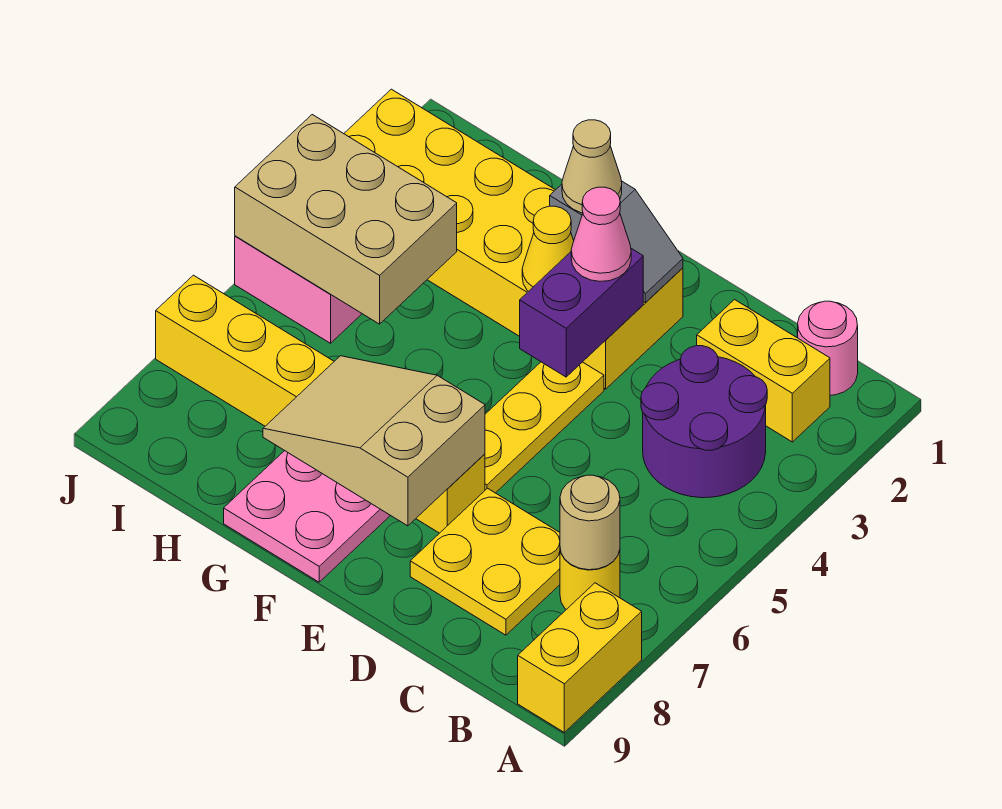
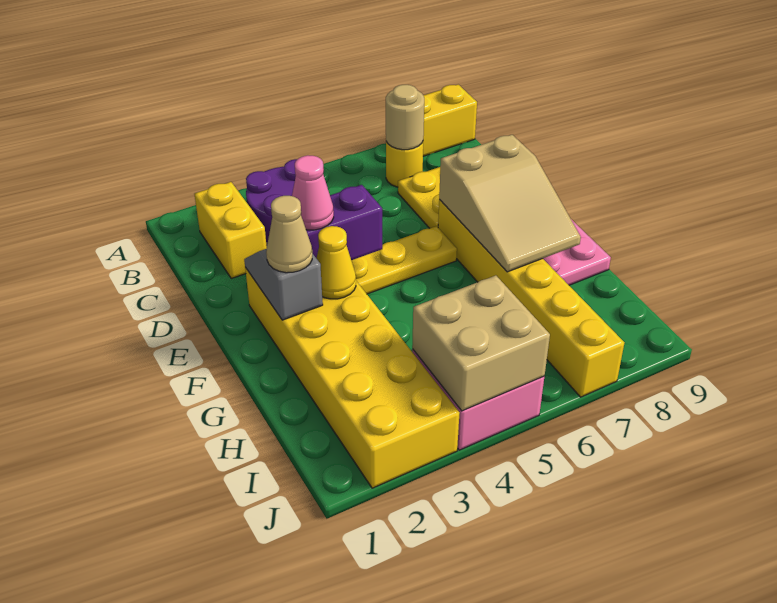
pink round brick B1 level 1 -> none
tan brick H4:J5 level 2 -> tan brick I4:J5 level 2

